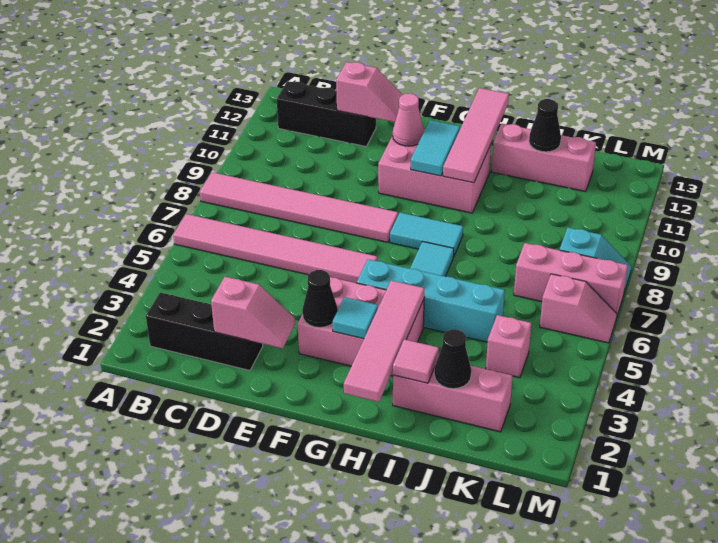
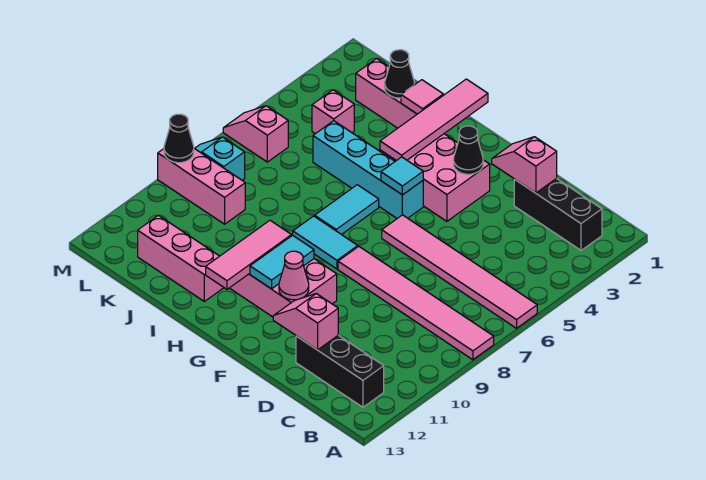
cyan tile G3 level 2 -> cyan tile G5 level 2
pink tile H10:H13 level 2 -> pink tile H10:H12 level 2
black cone J12 level 2 -> black cone M9 level 2
pink brick K7:M7 level 1 -> pink brick K9:M9 level 1

